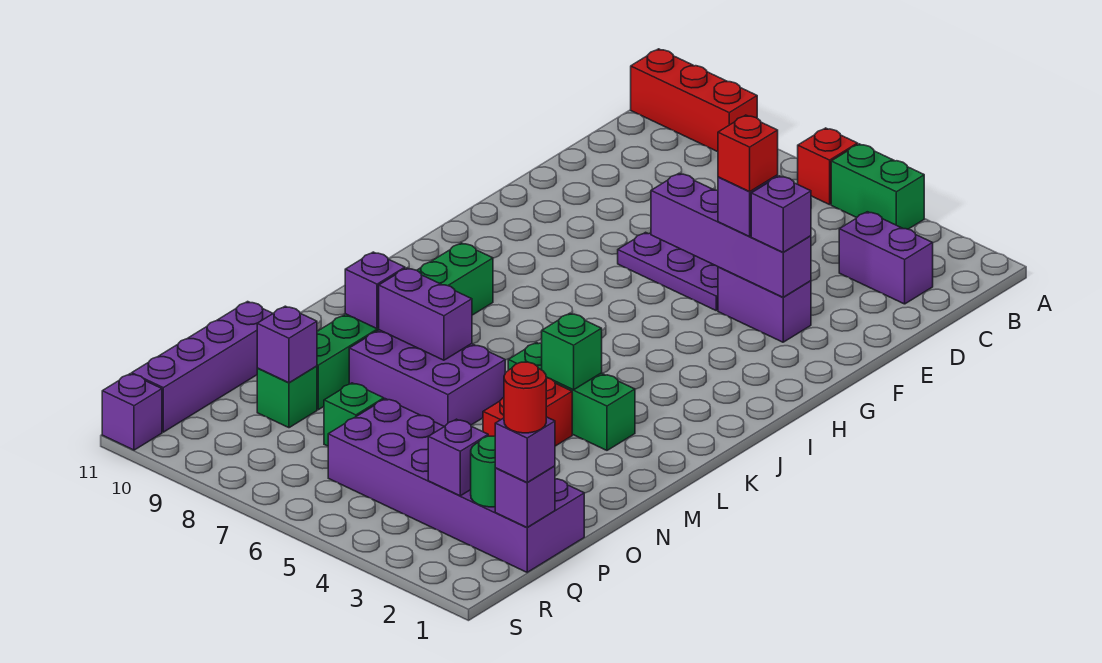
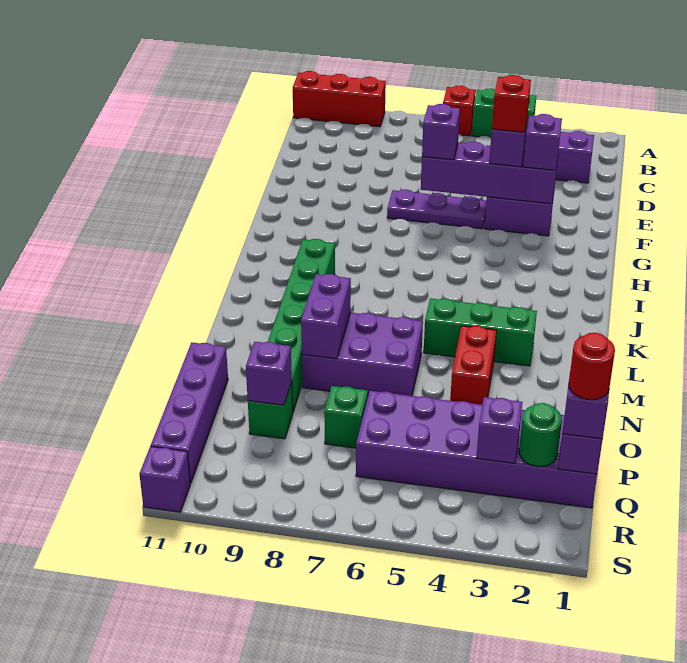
green brick L4 level 2 -> none
purple brick M7:M8 level 2 -> purple brick M8:N8 level 2
purple brick M9 level 2 -> purple brick F6 level 3

